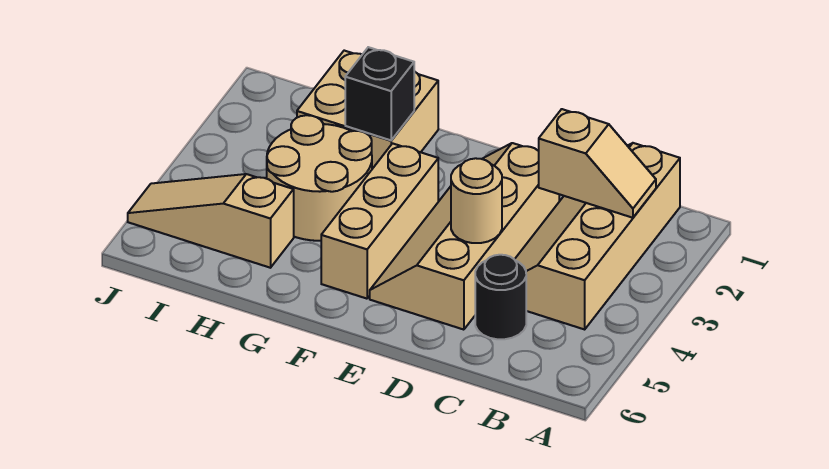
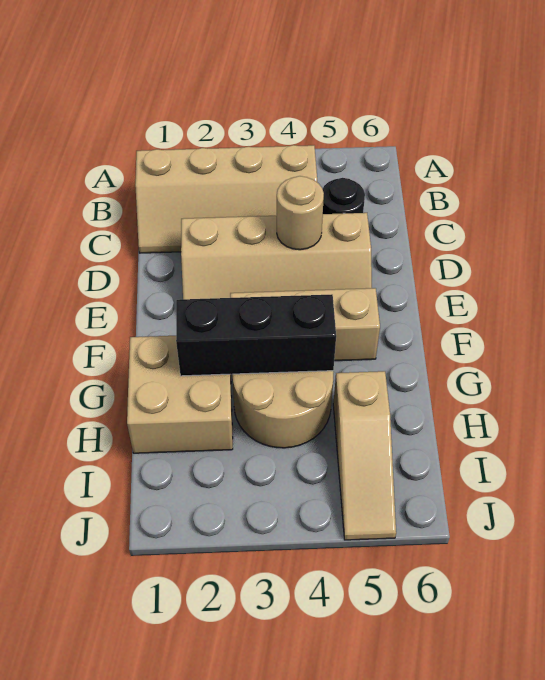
tan slope B2:C2 level 2 top C -> none
black brick G2 level 2 -> black brick G2:G4 level 2

